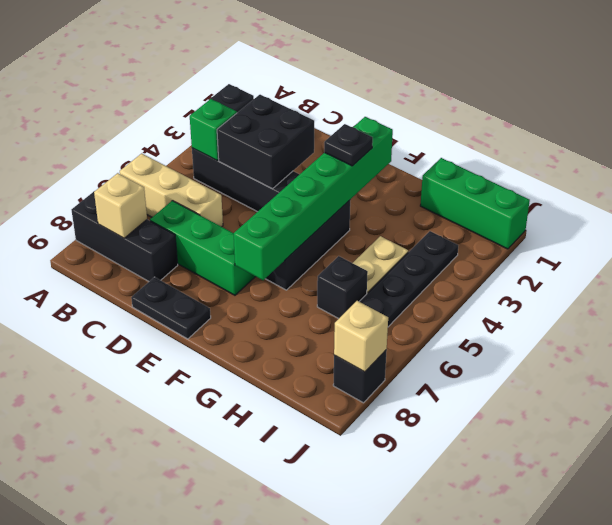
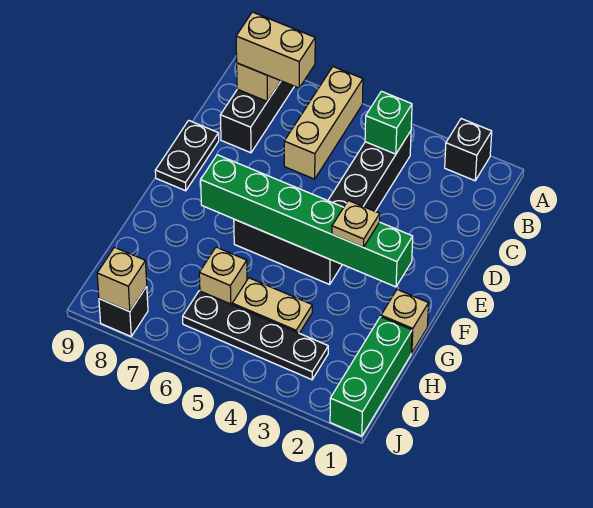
none -> tan brick B7:B8 level 3
black brick C3:D4 level 2 -> none
green brick C7:E7 level 1 -> none
black plate F3 level 3 -> tan plate F3 level 3
none -> tan brick G1 level 1
black brick H6 level 1 -> tan brick H6 level 1

